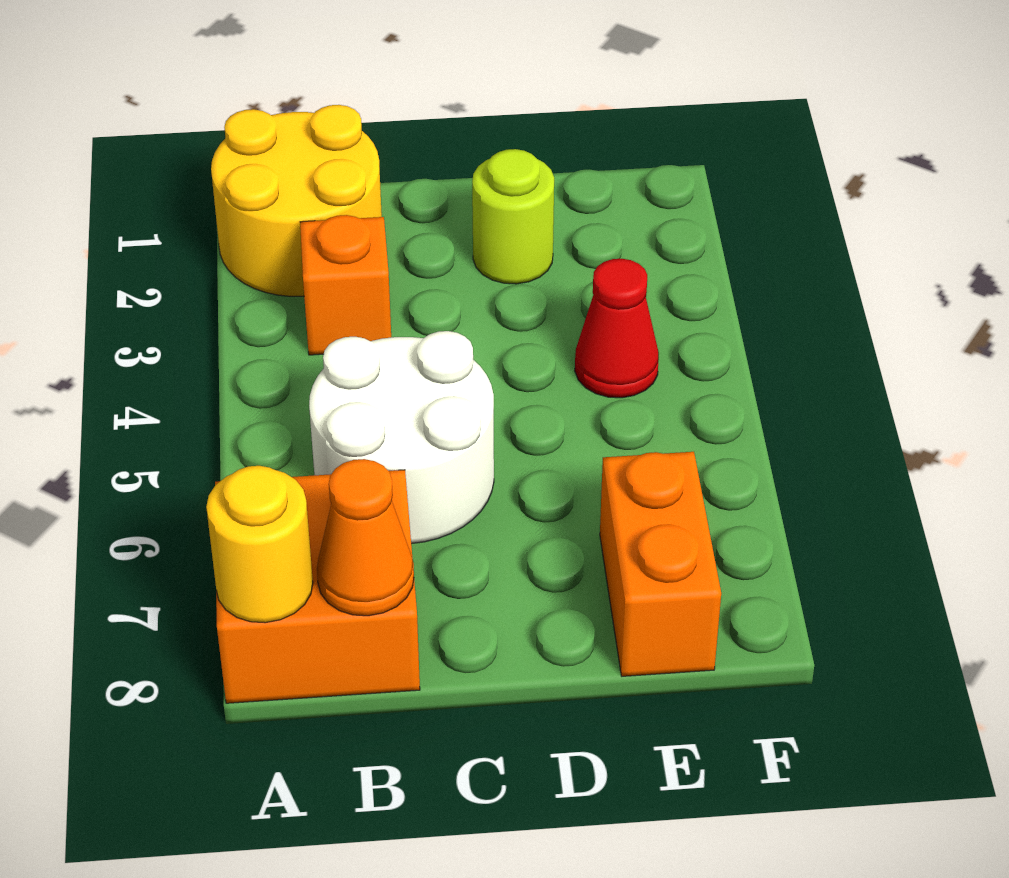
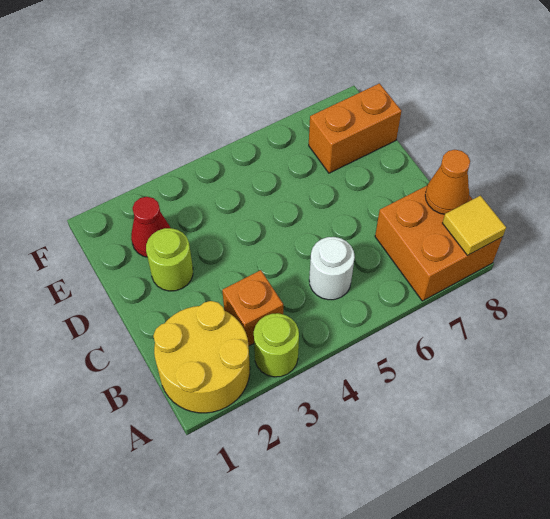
none -> lime round brick A3 level 1
yellow round brick A8 level 2 -> yellow tile A8 level 2
white round brick B5:C6 level 1 -> white round brick B5 level 1
red cone E4 level 1 -> red cone E2 level 1

